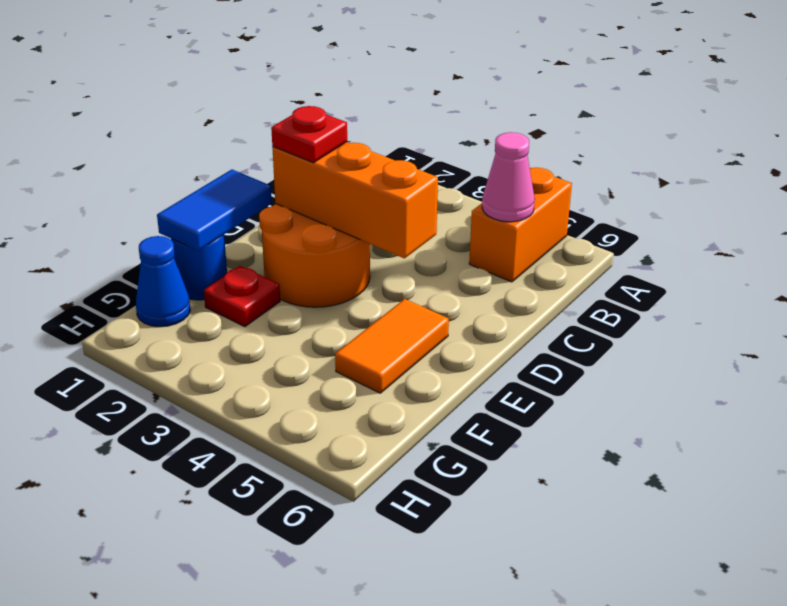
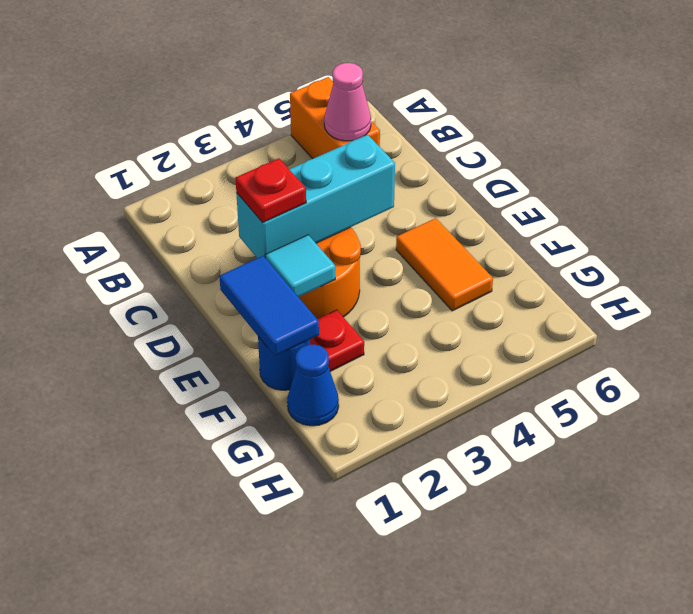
orange brick D2:D4 level 2 -> cyan brick D2:D4 level 2
none -> cyan tile E2 level 2

